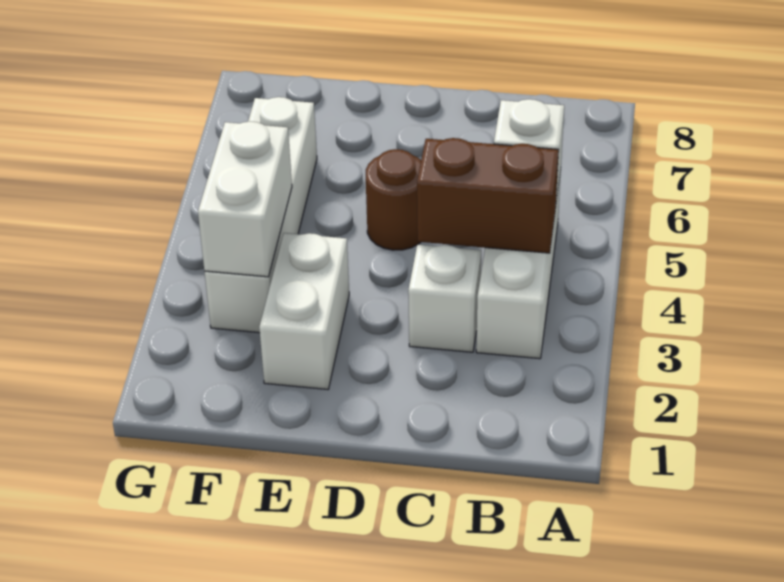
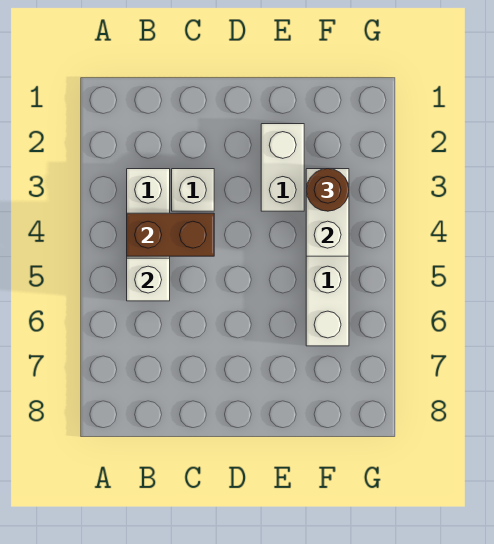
brown round brick D5 level 1 -> brown round brick F3 level 3

